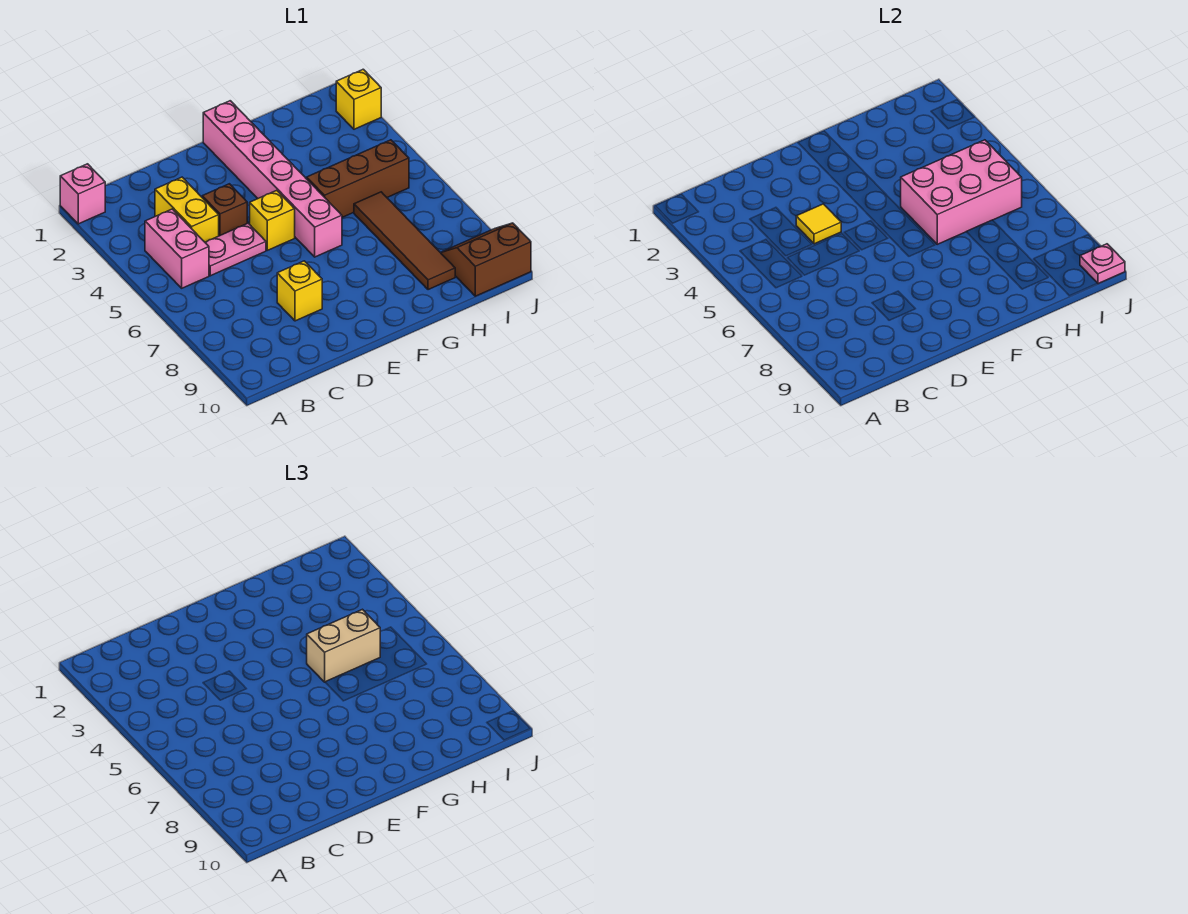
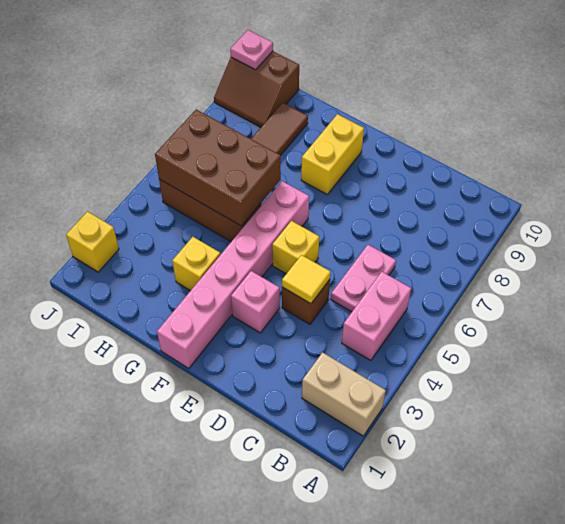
pink brick A1 level 1 -> pink brick E3 level 1
yellow brick C3:C4 level 1 -> yellow brick F8:F9 level 1
pink plate C5:D5 level 1 -> pink plate C5:C6 level 1
yellow brick D8 level 1 -> yellow brick G3 level 1
pink brick G5:I6 level 2 -> brown brick G5:I6 level 2
tan brick G5:H5 level 3 -> tan brick A2:B2 level 1

